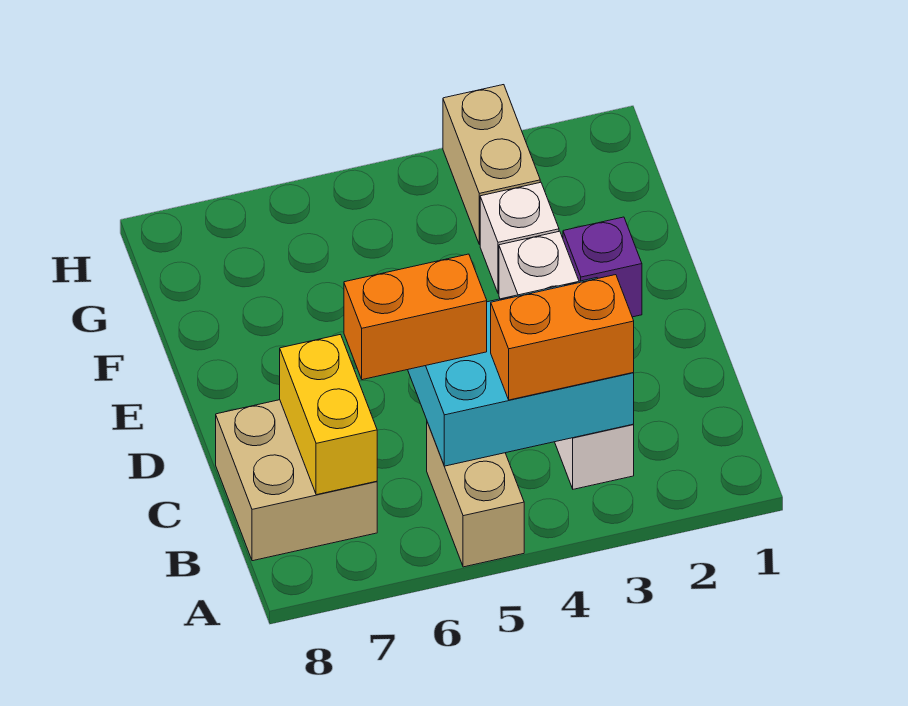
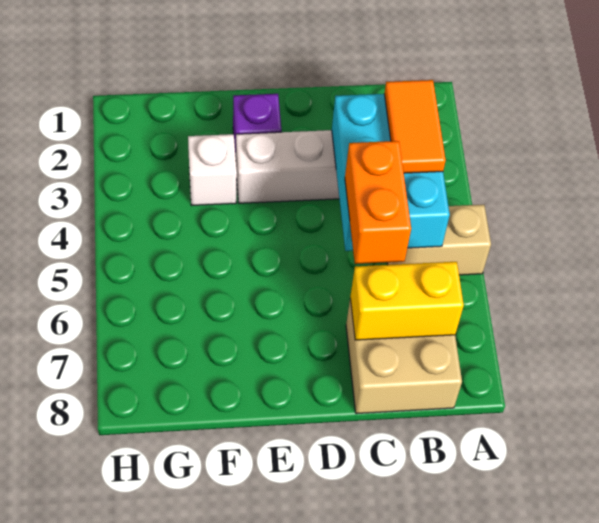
orange brick B3:B4 level 3 -> orange tile B3:B4 level 3
tan brick G3:H3 level 1 -> none

